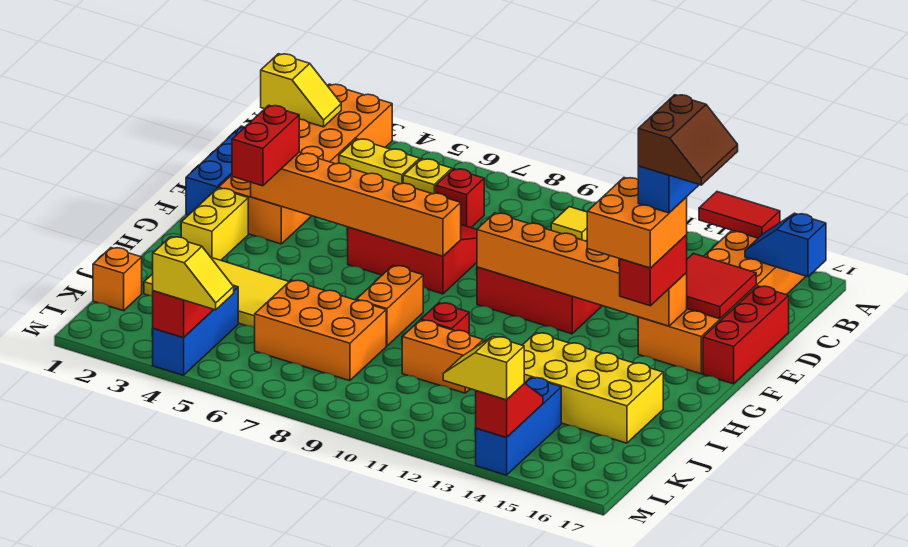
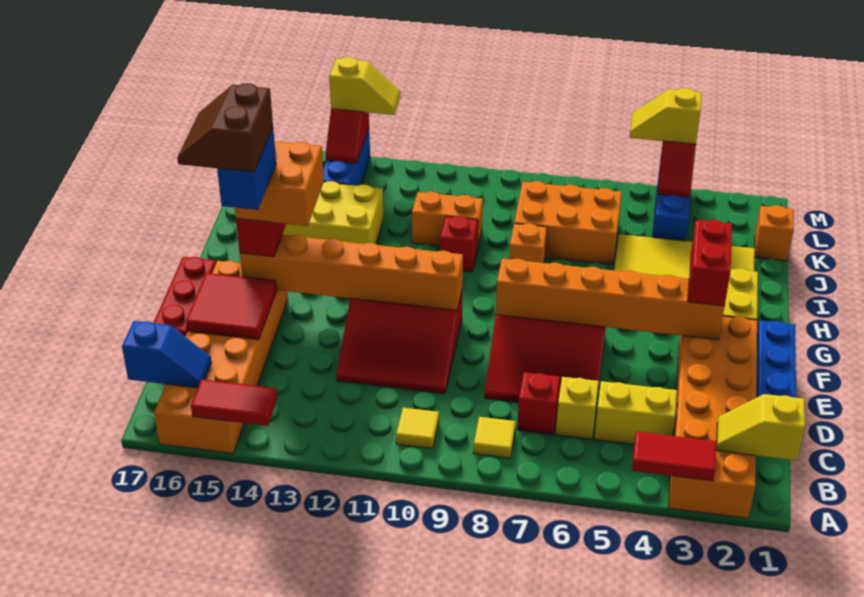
none -> red tile A3:A4 level 2
none -> yellow tile B8 level 1
orange brick H8:I8 level 1 -> orange brick I8 level 1

